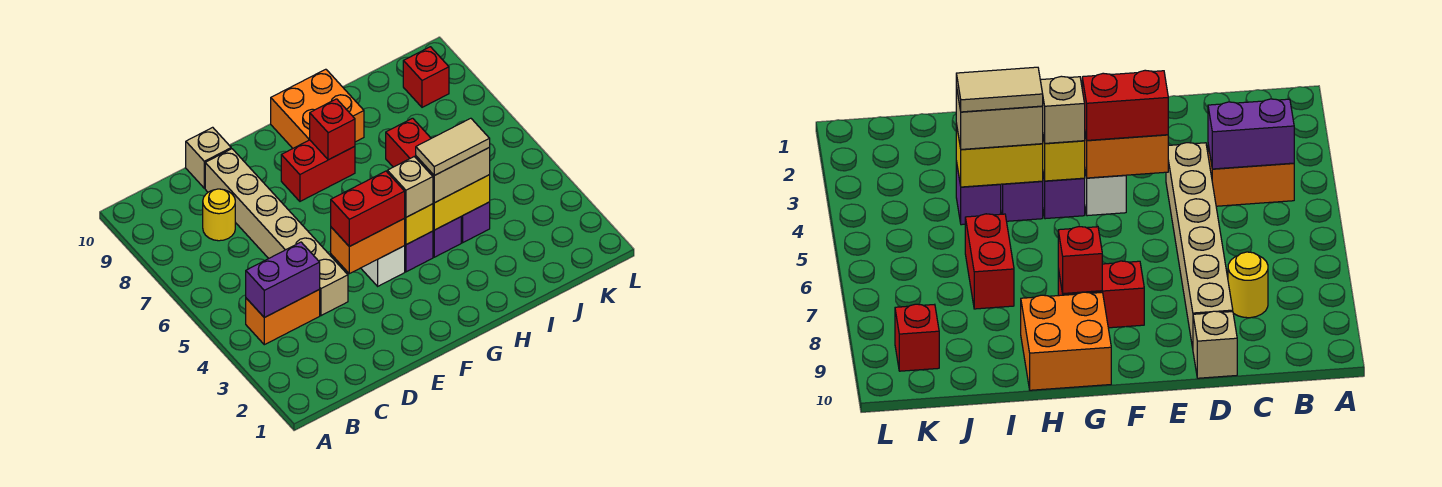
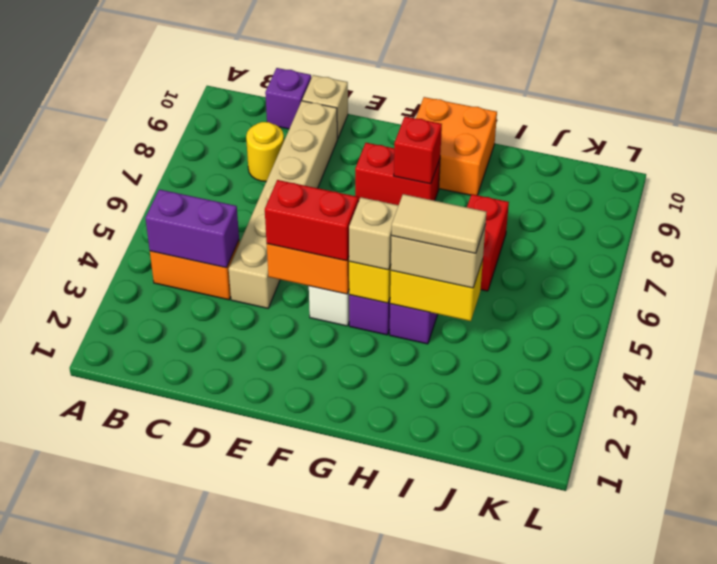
purple brick I4 level 1 -> purple brick C10 level 1
red brick K9 level 1 -> none

